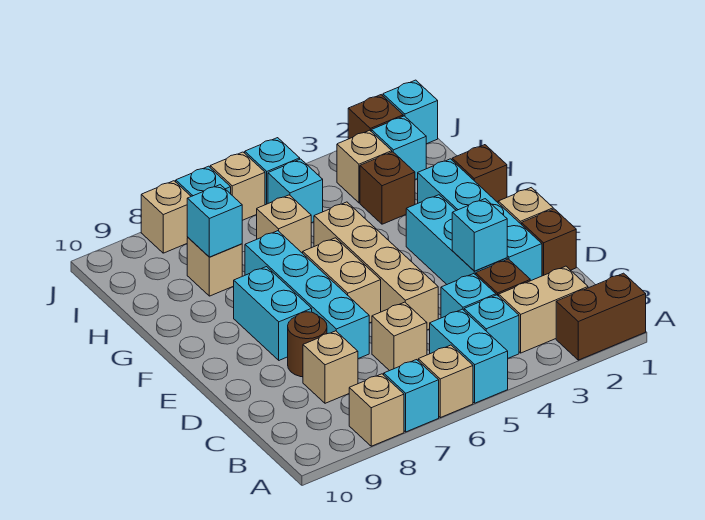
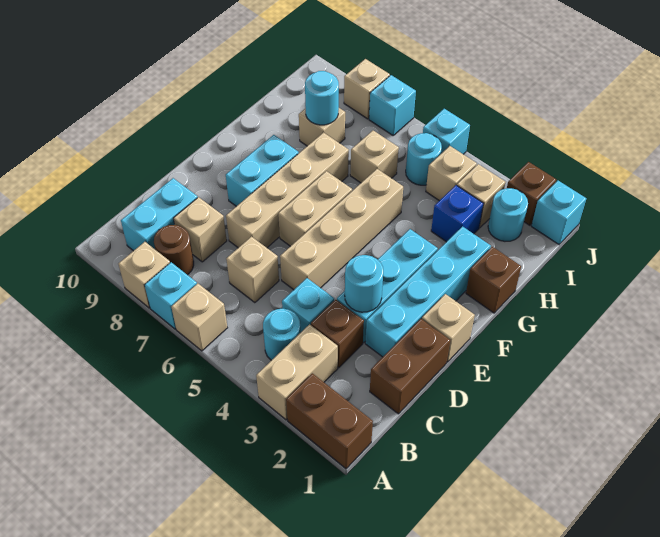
cyan brick A5:B5 level 1 -> cyan brick B9:C9 level 1
tan brick B2:B3 level 1 -> tan brick A3:B3 level 1
cyan brick B4 level 1 -> cyan round brick B4 level 1
brown brick D1 level 1 -> brown brick C1:D1 level 1
cyan brick D3 level 2 -> cyan round brick D3 level 2
cyan brick D7:G7 level 1 -> tan brick D7:G7 level 1
brown round brick D8 level 1 -> brown round brick B8 level 1
brown brick H3 level 1 -> blue brick H3 level 1
cyan brick H8 level 2 -> cyan round brick H8 level 2
cyan brick I2 level 1 -> cyan round brick I2 level 1
cyan brick I5 level 1 -> cyan round brick I5 level 1
tan brick J6 level 1 -> tan brick I4 level 1

